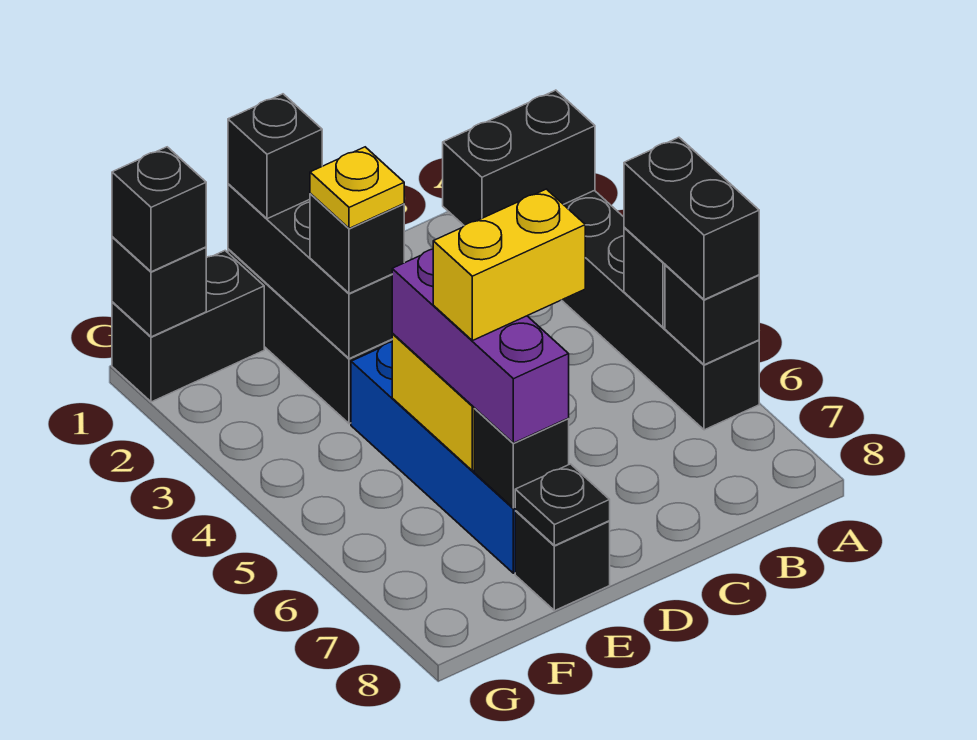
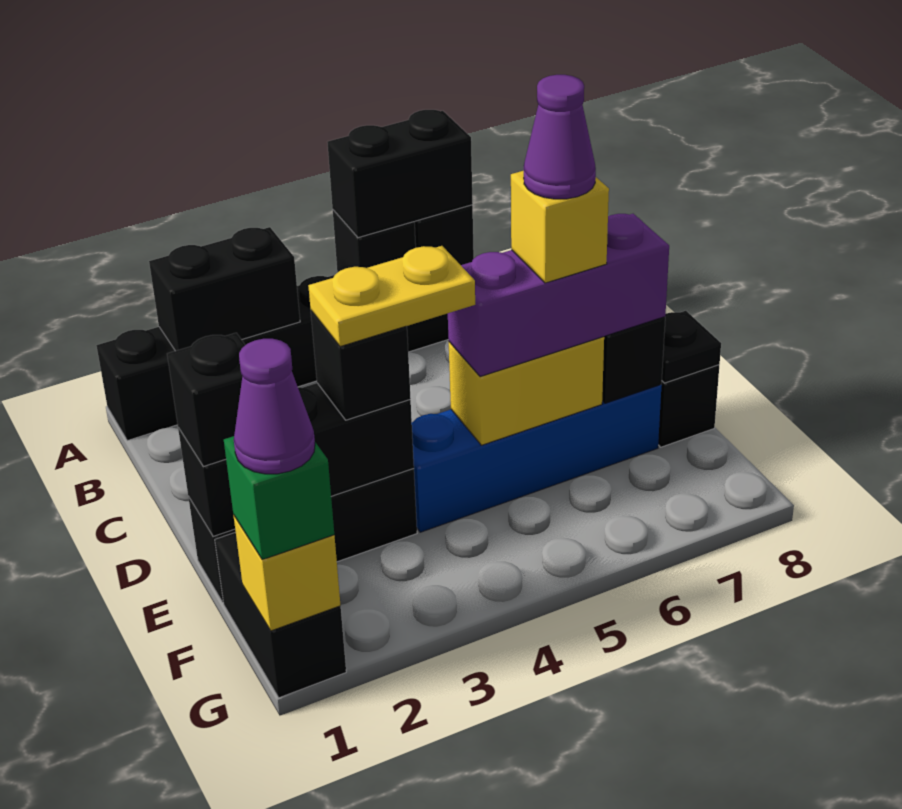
black brick A2:B2 level 2 -> black brick A2:A3 level 2
yellow brick D6:E6 level 4 -> yellow brick E6 level 4
yellow plate E3 level 4 -> yellow plate E3:E4 level 4
none -> purple cone E6 level 5
black brick G1 level 2 -> yellow brick G1 level 2
black brick G1 level 3 -> green brick G1 level 3
none -> purple cone G1 level 4

